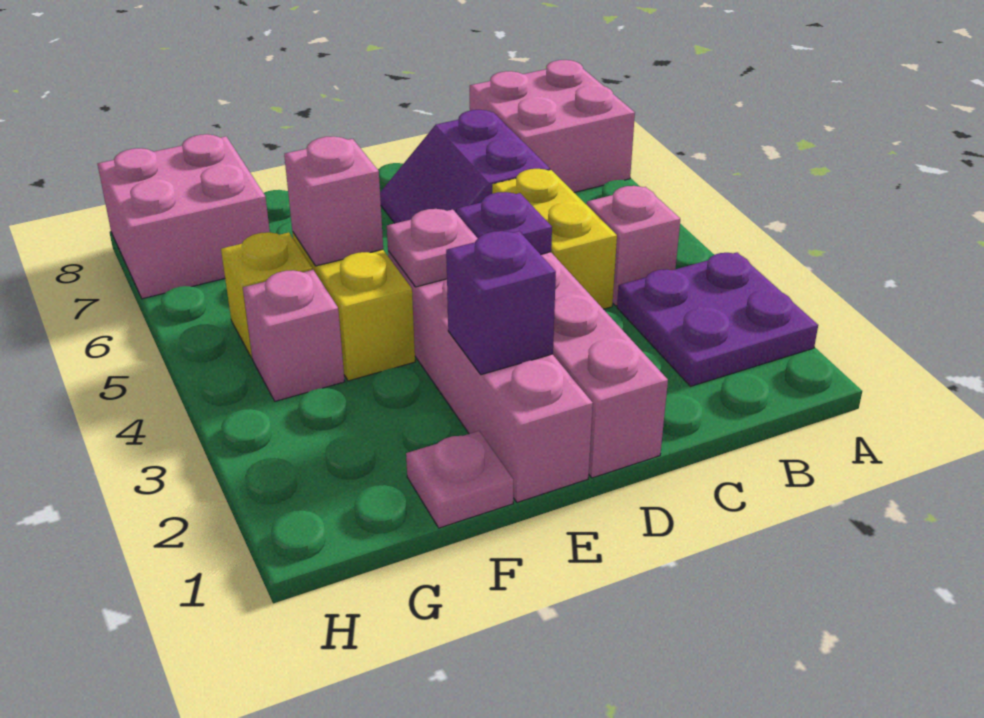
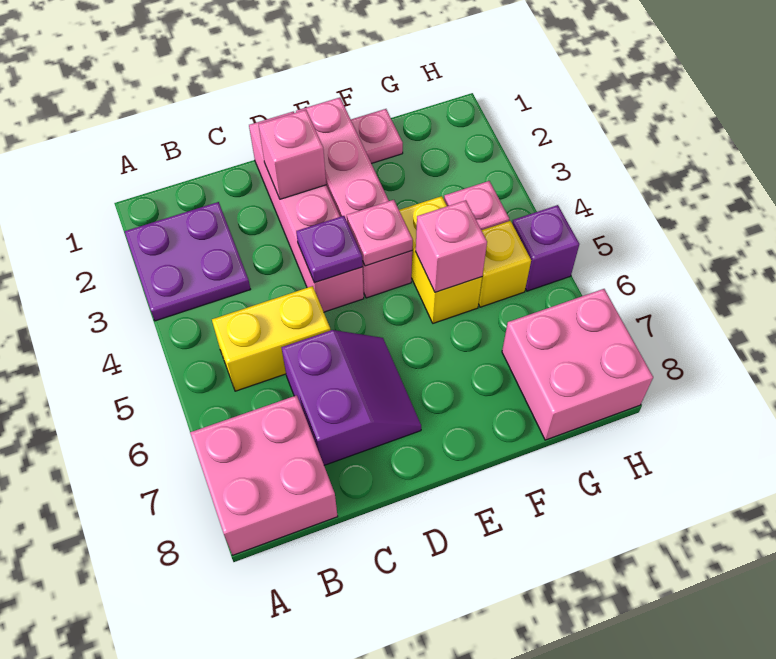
pink brick B4 level 1 -> pink brick D2 level 2
yellow brick C4:C5 level 1 -> yellow brick B5:C5 level 1
purple brick E2 level 2 -> purple brick H5 level 1

